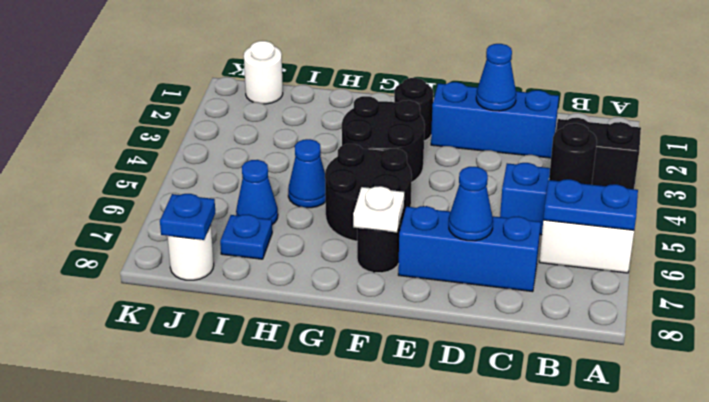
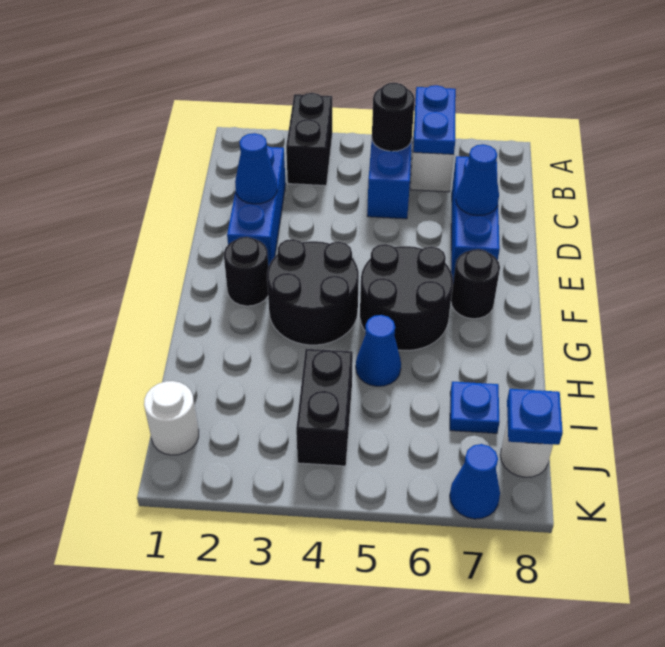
white plate F7 level 2 -> none
none -> black brick I4:J4 level 1
blue cone I6 level 1 -> blue cone K7 level 1

